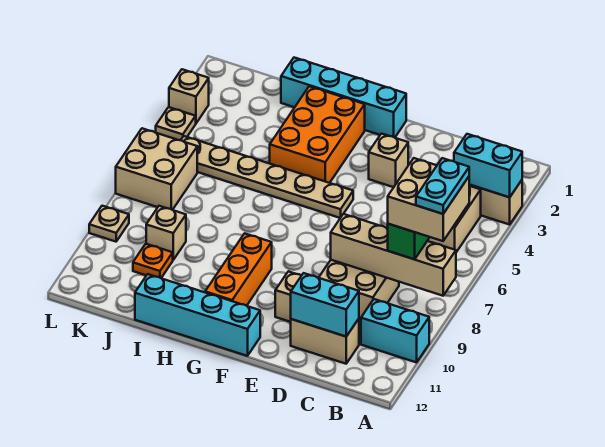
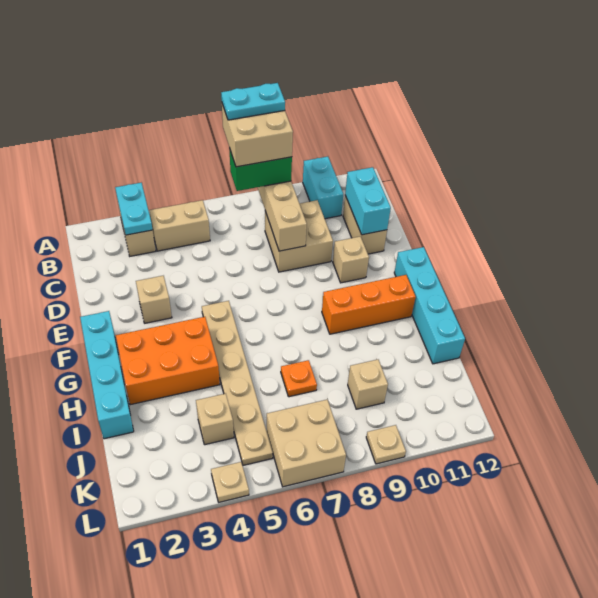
cyan brick A3:B3 level 2 -> cyan plate A3:B3 level 2
orange plate J10 level 1 -> orange plate I7 level 1
tan brick L3 level 1 -> tan brick J4 level 1

